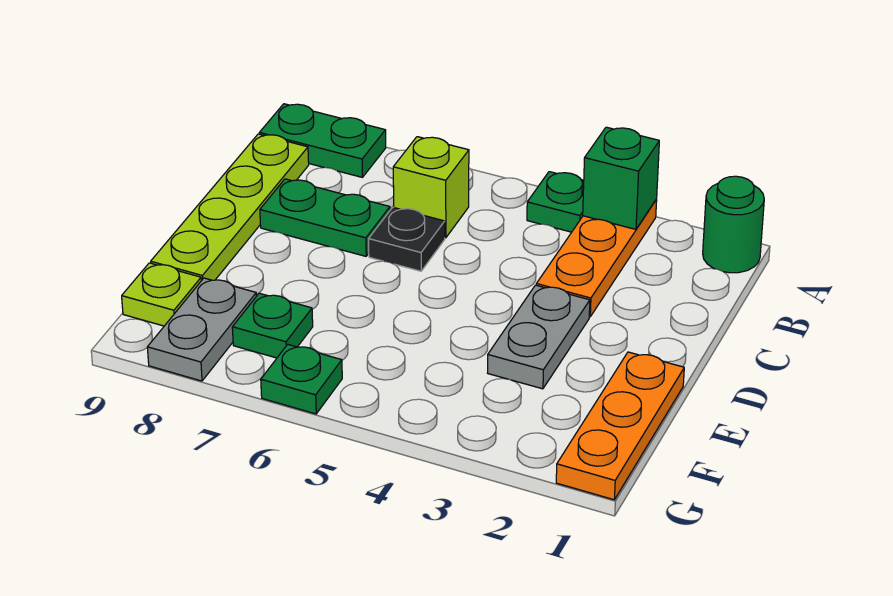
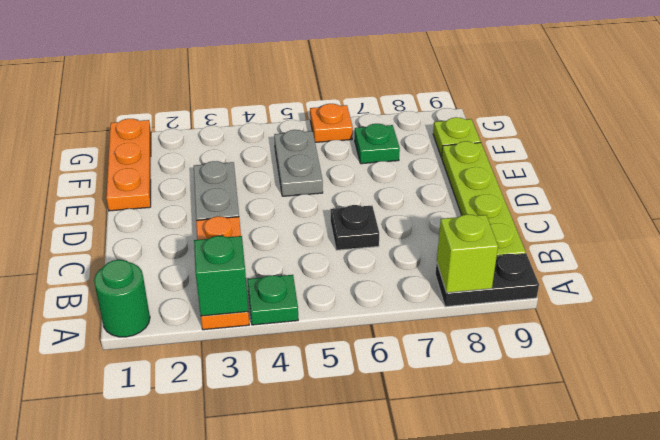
green plate A8:A9 level 1 -> black plate A8:A9 level 1
lime brick B6 level 1 -> lime brick A8 level 2
green plate C7:C8 level 1 -> none
grey plate F8:G8 level 1 -> grey plate E5:F5 level 1
green plate G6 level 1 -> orange plate G6 level 1

